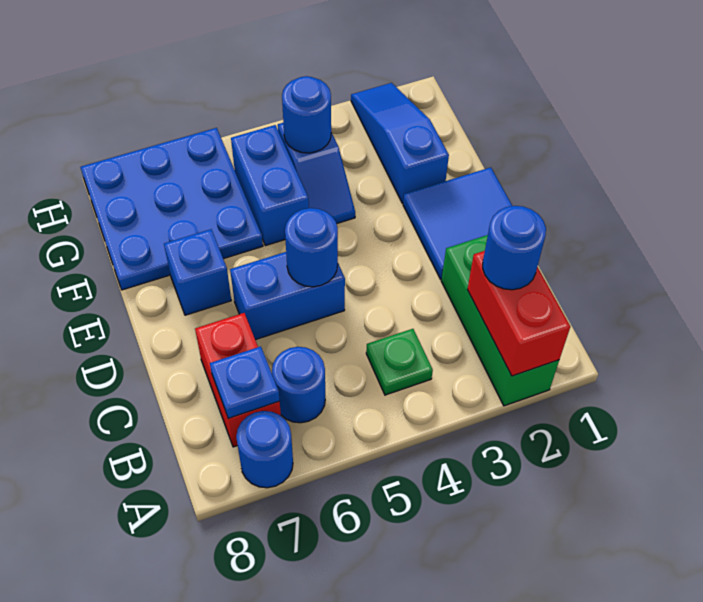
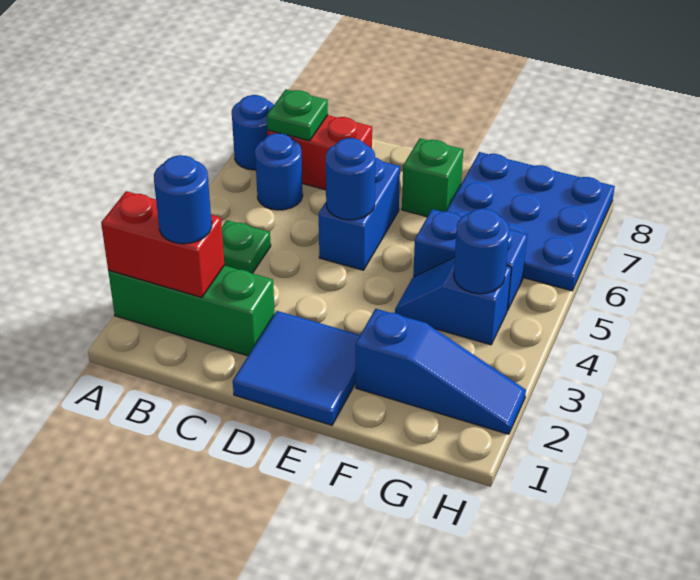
blue plate B7 level 2 -> green plate B7 level 2
blue brick E7 level 1 -> green brick E7 level 1

